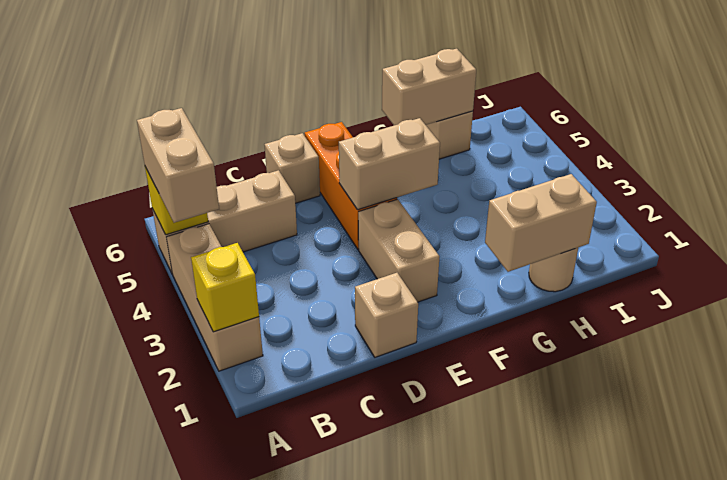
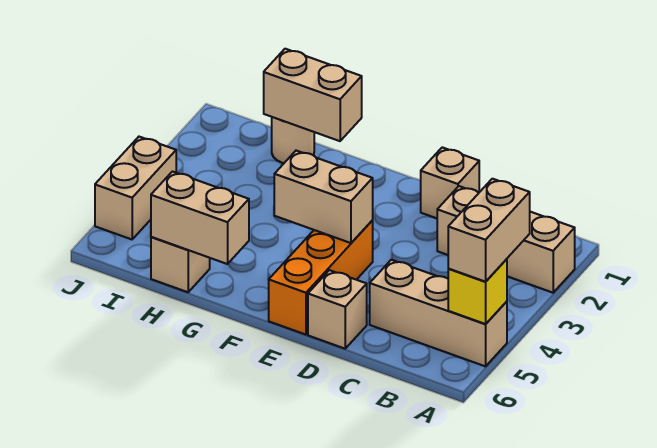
tan brick A2:A4 level 1 -> tan brick A2:C2 level 1
yellow brick A2 level 2 -> none
tan brick E2:E3 level 1 -> tan brick J4:J5 level 1

